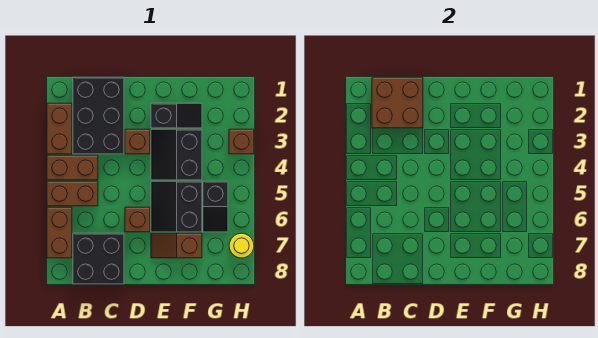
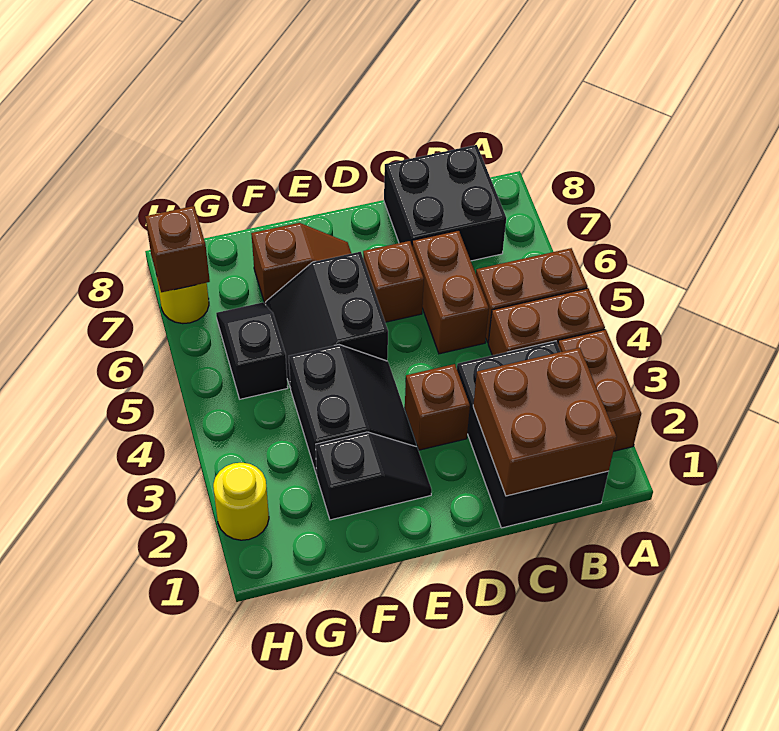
brown brick A6:A7 level 1 -> brown brick C5:C6 level 1
black slope E2:F2 level 1 top E -> black slope E2:F2 level 1 top F
black slope E5:F6 level 1 top F -> black slope E5:F6 level 1 top E
none -> yellow round brick H2 level 1
brown brick H3 level 1 -> brown brick H7 level 2

